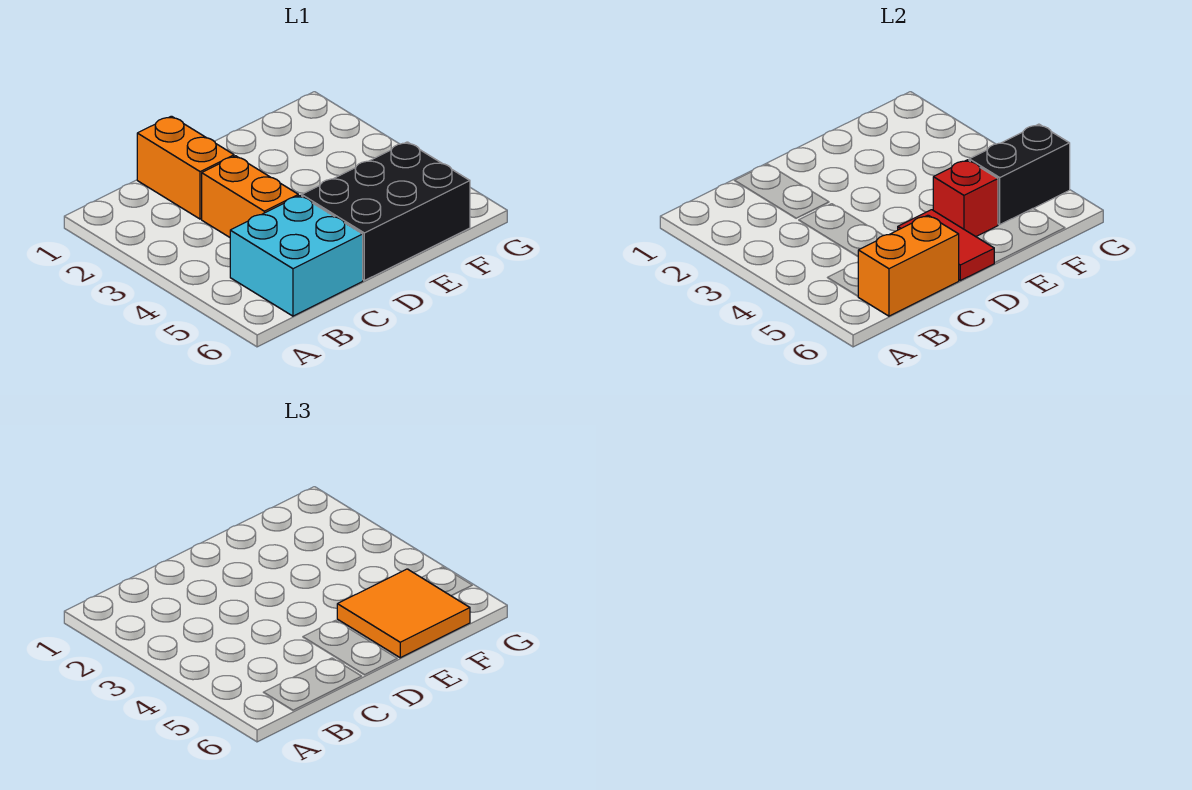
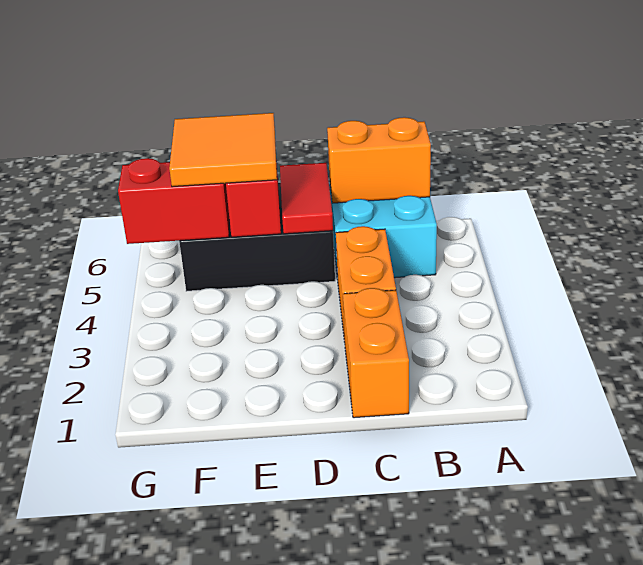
black brick F5:G5 level 2 -> red brick F5:G5 level 2

